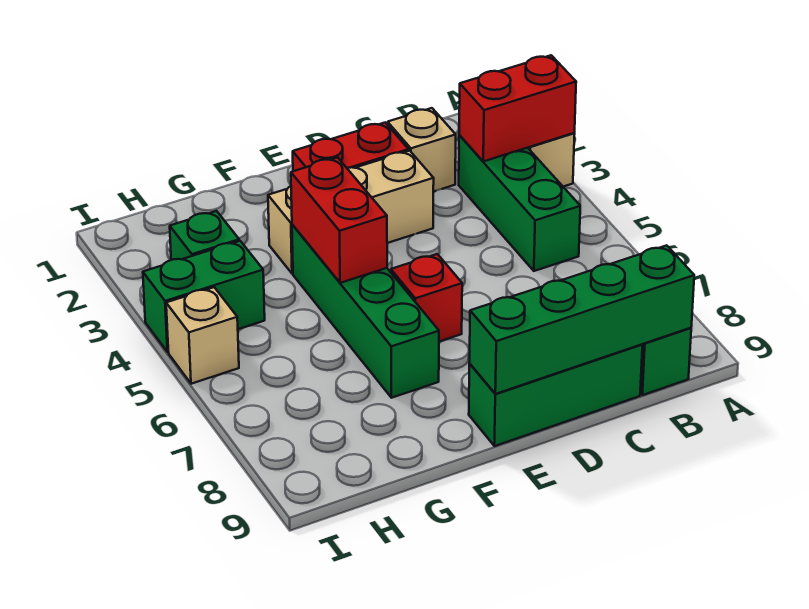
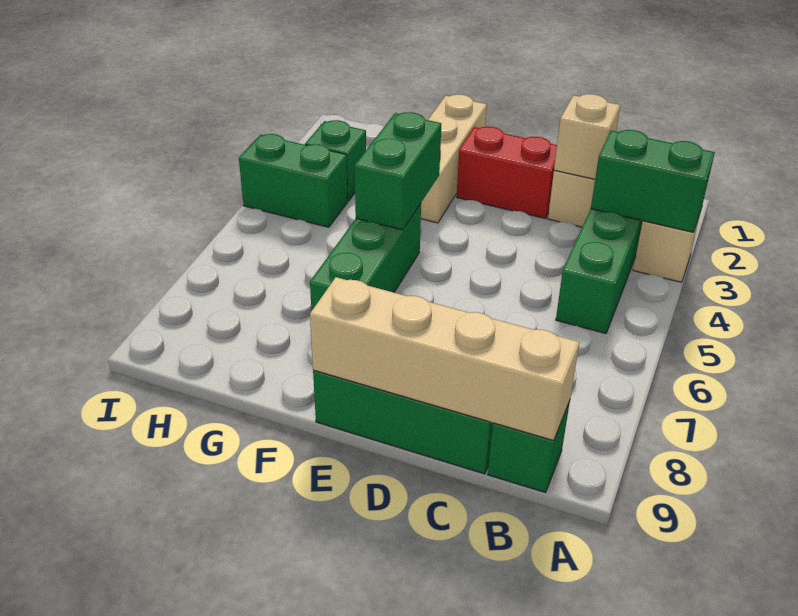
red brick A3:B3 level 2 -> green brick A3:B3 level 2
green brick B9:E9 level 2 -> tan brick B9:E9 level 2
tan brick D3:F3 level 1 -> tan brick F1:F3 level 1
red brick E6 level 1 -> none
green brick F4:F7 level 1 -> green brick F5:F7 level 1
red brick F4:F5 level 2 -> green brick F4:F5 level 2
tan brick I5 level 1 -> tan brick C2 level 2

